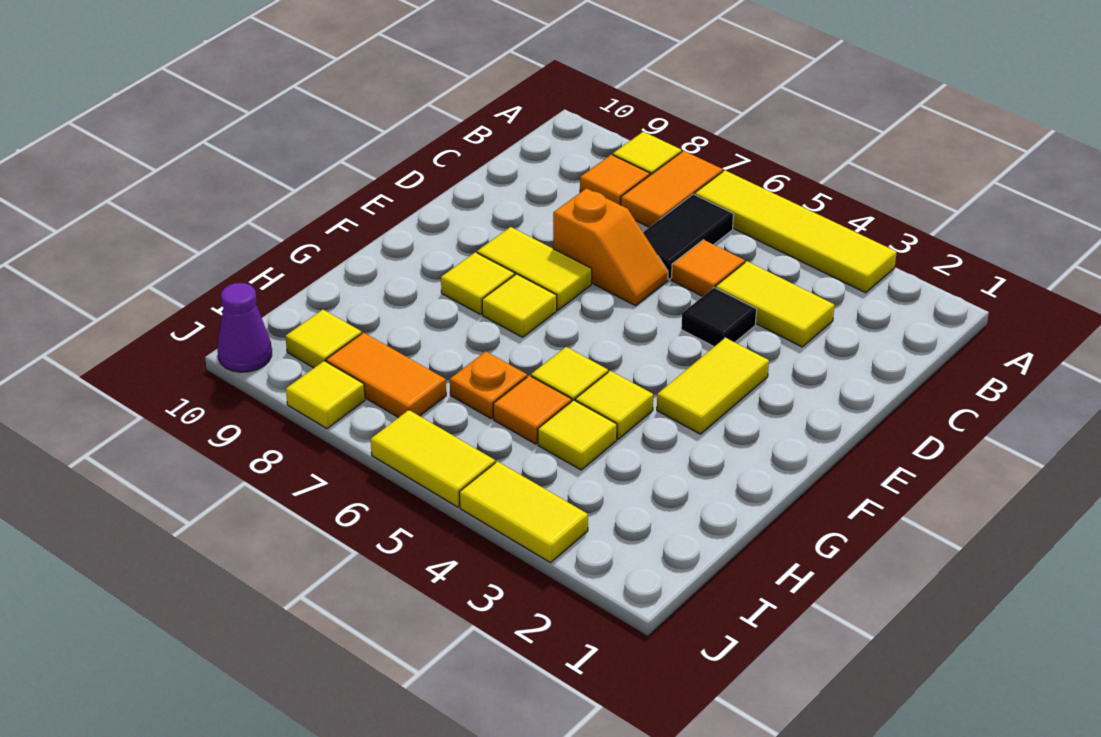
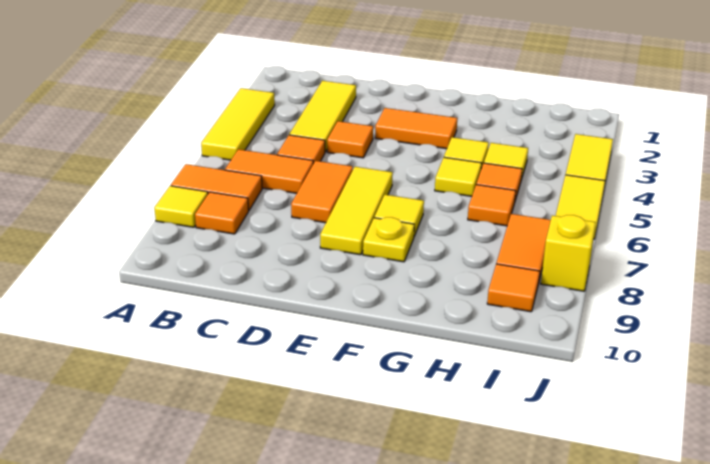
yellow tile A3:A6 level 1 -> yellow tile A3:A5 level 1
black tile B6:C6 level 1 -> orange tile B6:C6 level 1
yellow tile C3:C4 level 1 -> yellow tile C2:C4 level 1
black tile D4 level 1 -> orange tile D4 level 1
orange slope D6:D7 level 1 top 7 -> orange tile D6:D7 level 1
yellow tile E3:F3 level 1 -> orange tile E3:F3 level 1
yellow tile E7:E8 level 1 -> yellow tile E6:E8 level 1
yellow tile F8 level 1 -> yellow plate F8 level 1
orange plate H6 level 1 -> orange tile H6 level 1
yellow tile I9 level 1 -> orange tile I9 level 1
yellow tile J8 level 1 -> yellow brick J8 level 1
purple cone J10 level 1 -> none

